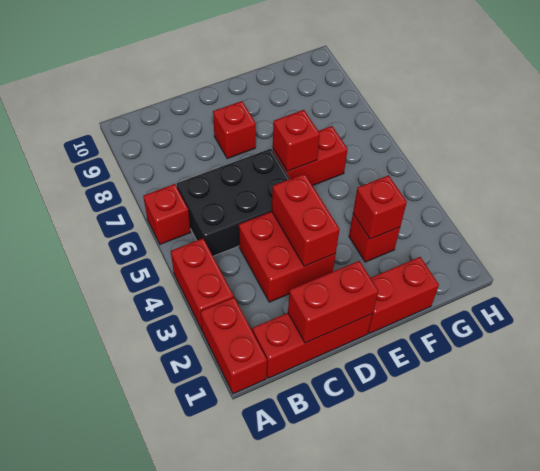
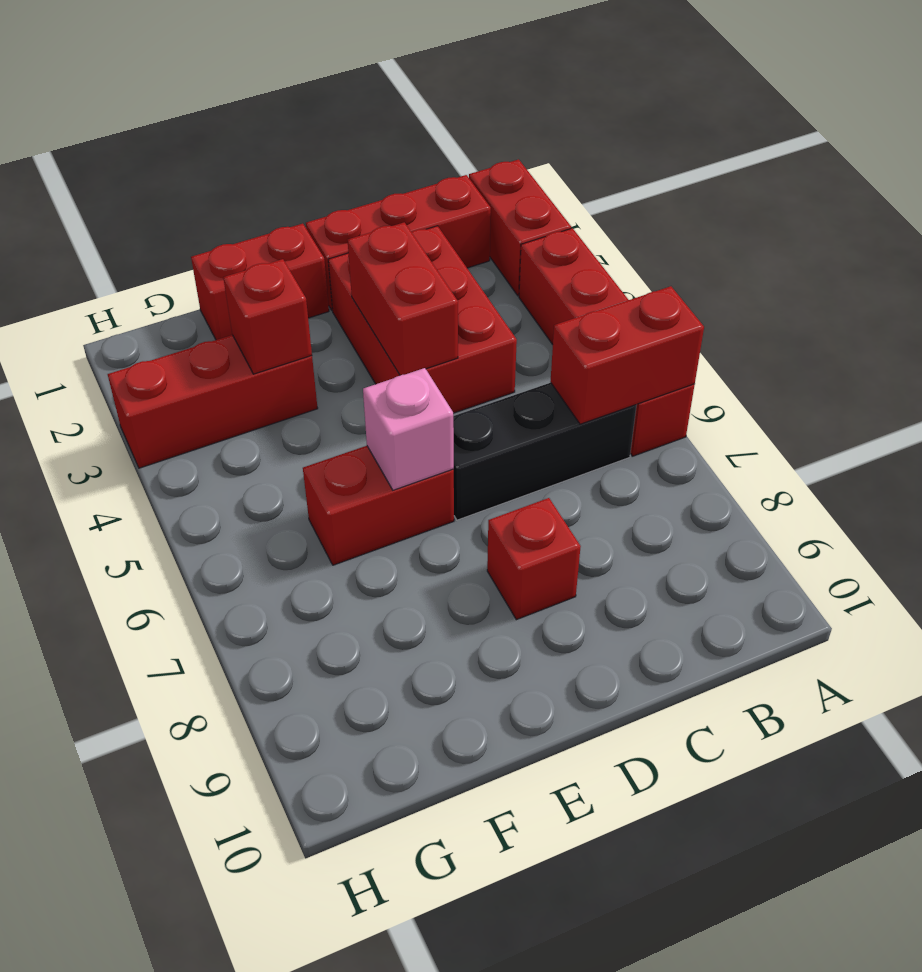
black brick B5:D6 level 1 -> black brick B6:D6 level 1
red brick C1:D1 level 2 -> red brick A6:B6 level 2
red brick C3:D4 level 1 -> red brick C2:D4 level 1
red brick E6 level 2 -> pink brick E6 level 2
red brick F3 level 1 -> red brick F3:H3 level 1

